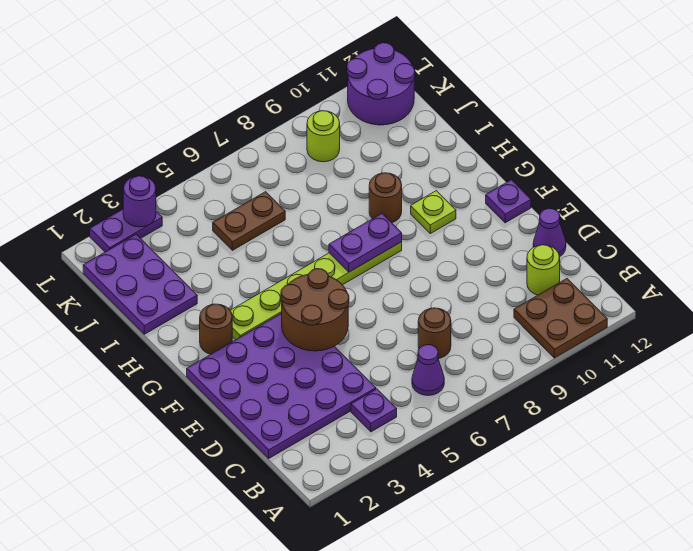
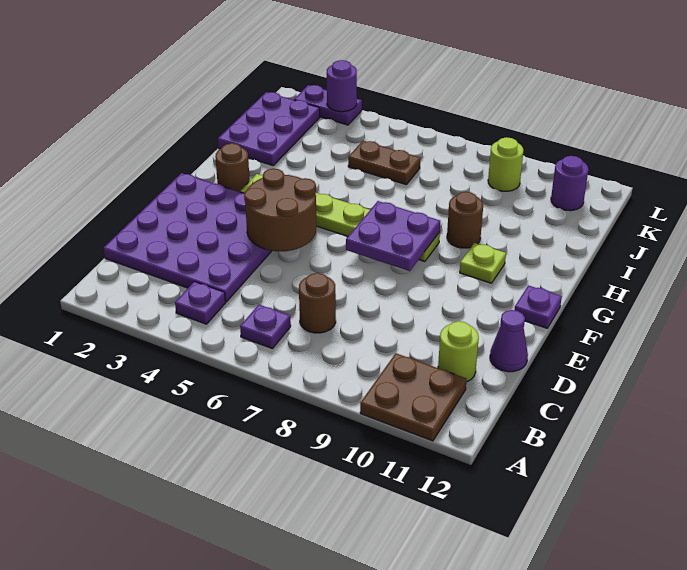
purple cone B6 level 1 -> purple plate B6 level 1
purple plate G7:G8 level 2 -> purple plate F7:G8 level 2
purple round brick K11:L12 level 1 -> purple round brick K11 level 1

